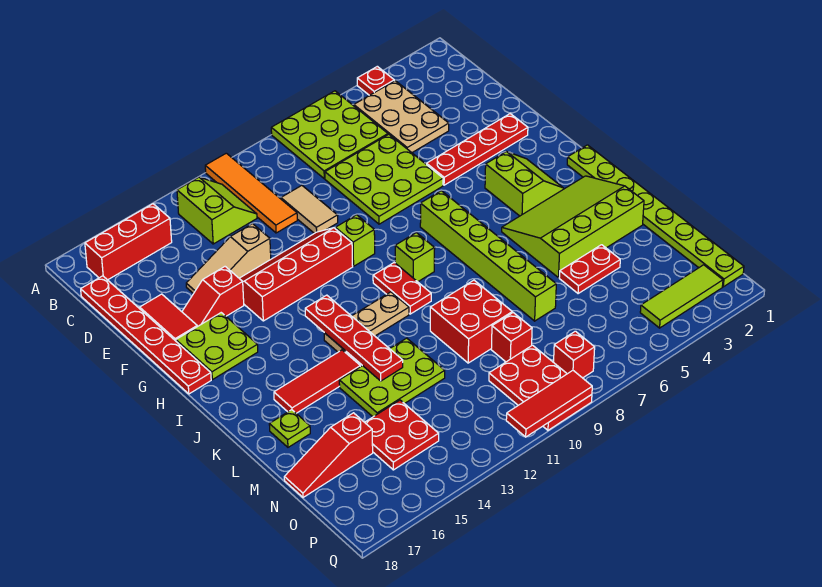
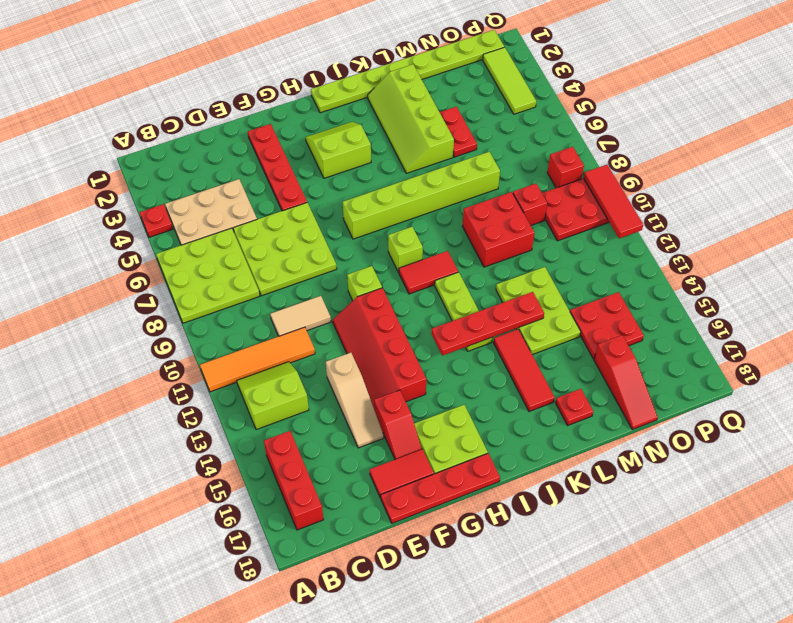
red plate C18:H18 level 1 -> red plate E18:H18 level 1
red plate I10:J10 level 1 -> red tile I10:J10 level 1
lime slope J2:L5 level 1 top L -> lime slope K2:L5 level 1 top L
tan plate J11:J13 level 1 -> lime plate J11:J13 level 1
lime plate L17 level 1 -> red plate L17 level 1

